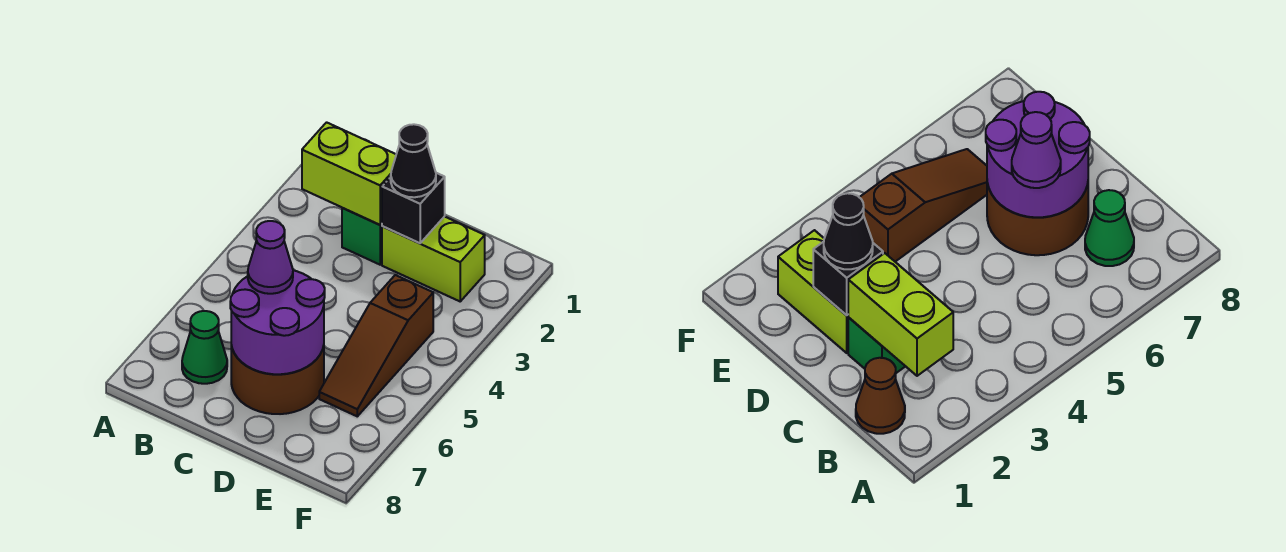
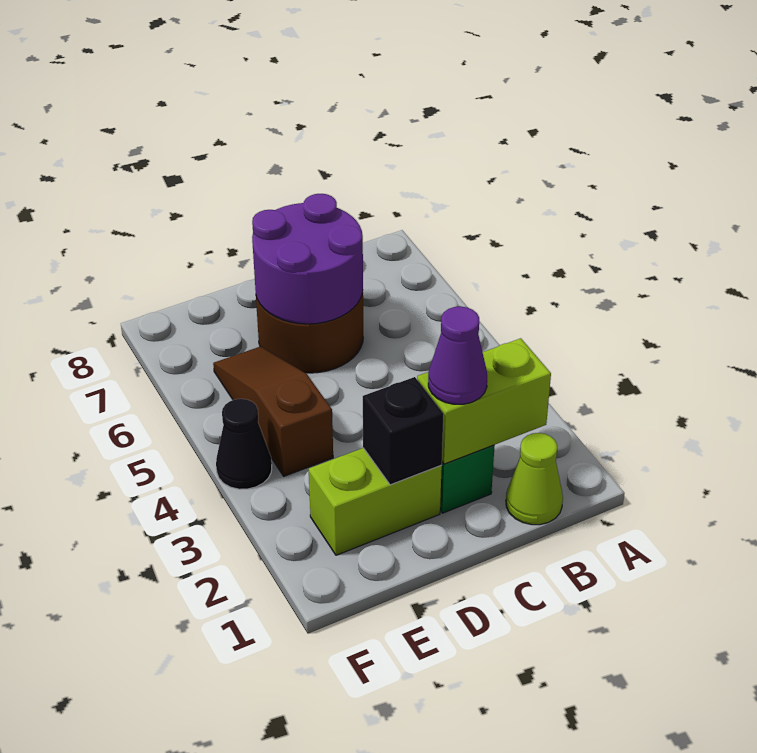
brown cone B1 level 1 -> lime cone B1 level 1
green cone B7 level 1 -> none
purple cone C6 level 3 -> purple cone C2 level 3
black cone D2 level 3 -> black cone F4 level 1

